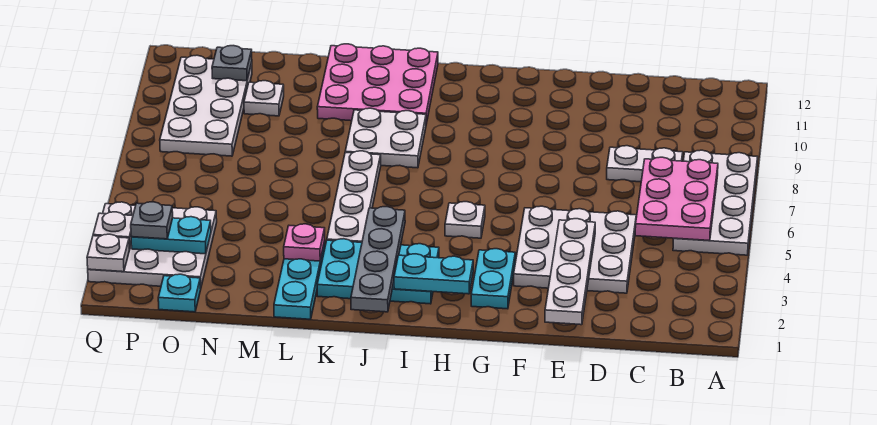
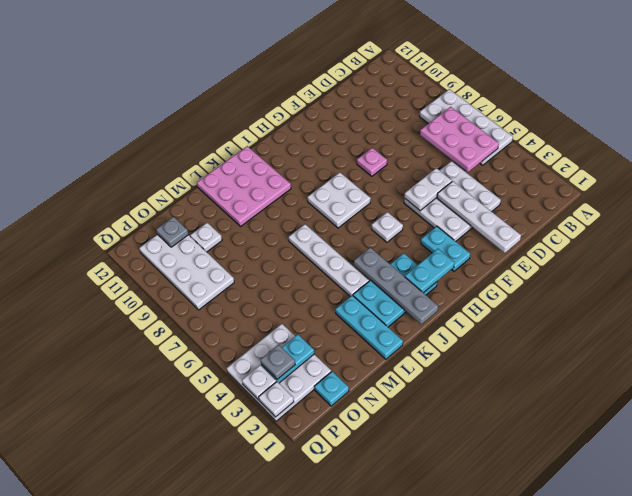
white plate C8:D8 level 1 -> white plate E5:F5 level 2
white plate J8:K9 level 1 -> white plate H7:I8 level 1
pink plate L3 level 2 -> pink plate F8 level 1

